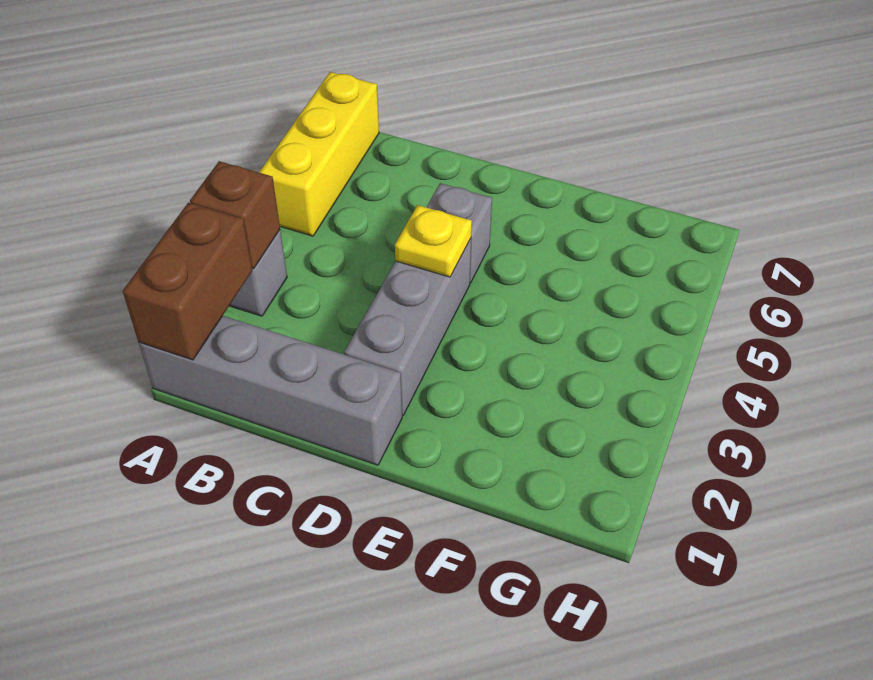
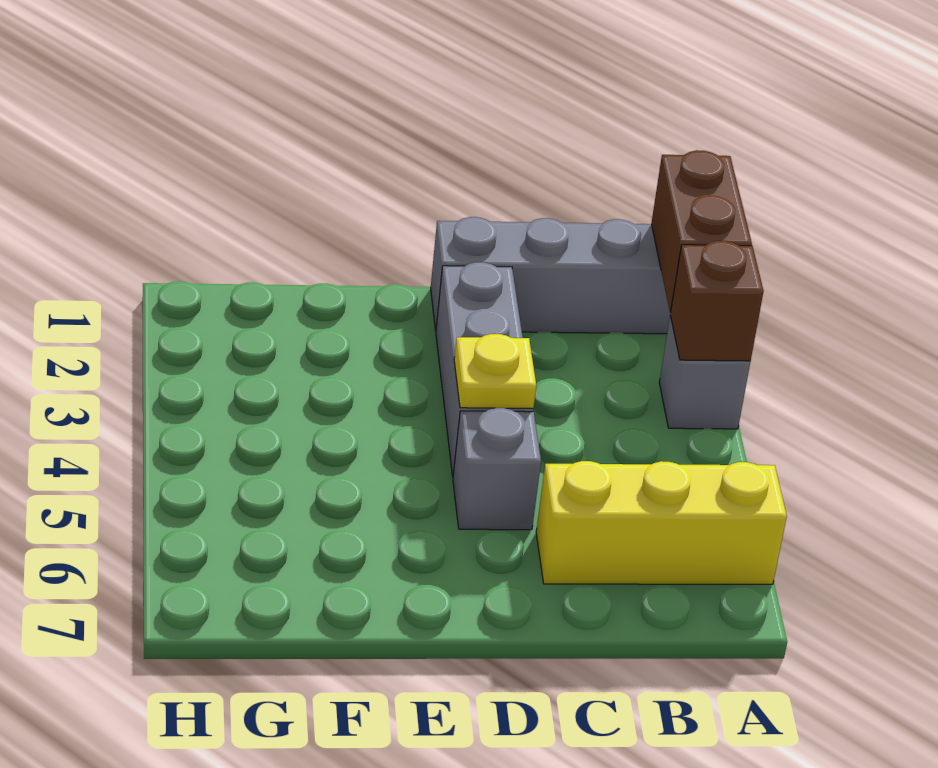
yellow brick A5:A7 level 1 -> yellow brick A6:C6 level 1

